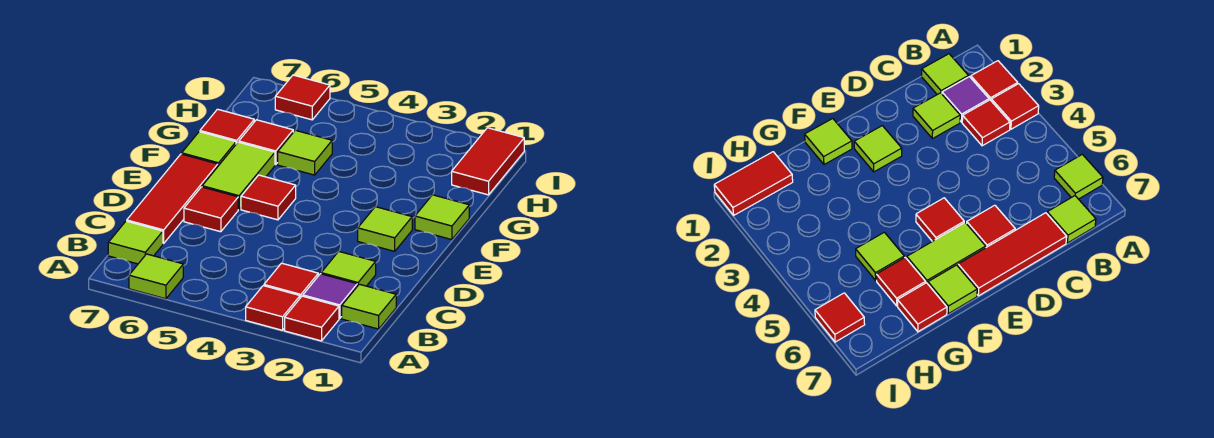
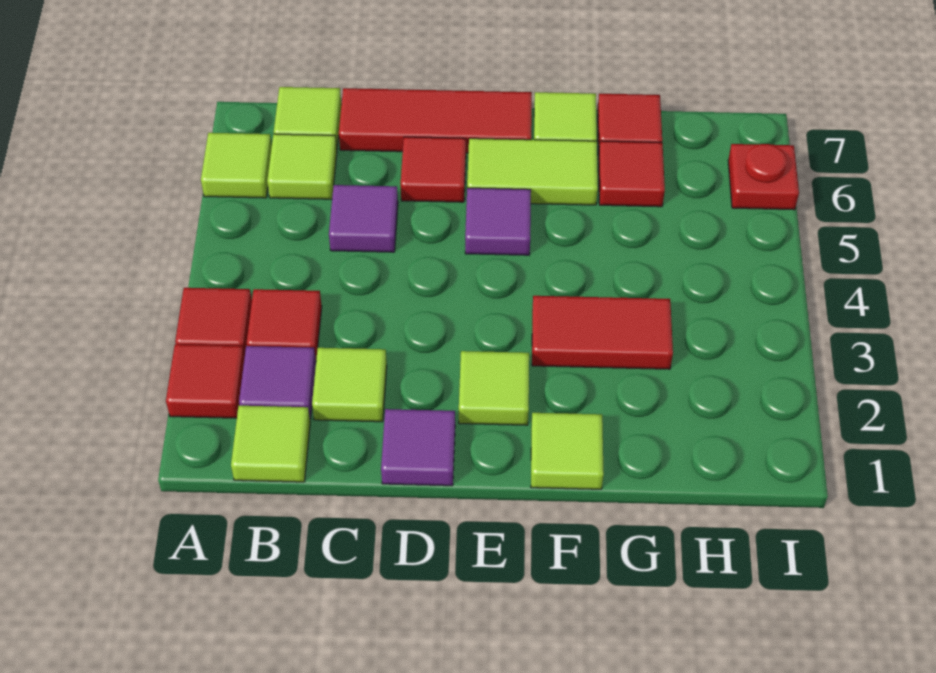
none -> purple tile C5 level 1
none -> purple tile D1 level 1
red tile E5 level 1 -> purple tile E5 level 1
lime tile G5 level 1 -> lime tile B6 level 1
red tile H1:I1 level 1 -> red tile F3:G3 level 1
red tile I6 level 1 -> red plate I6 level 1

